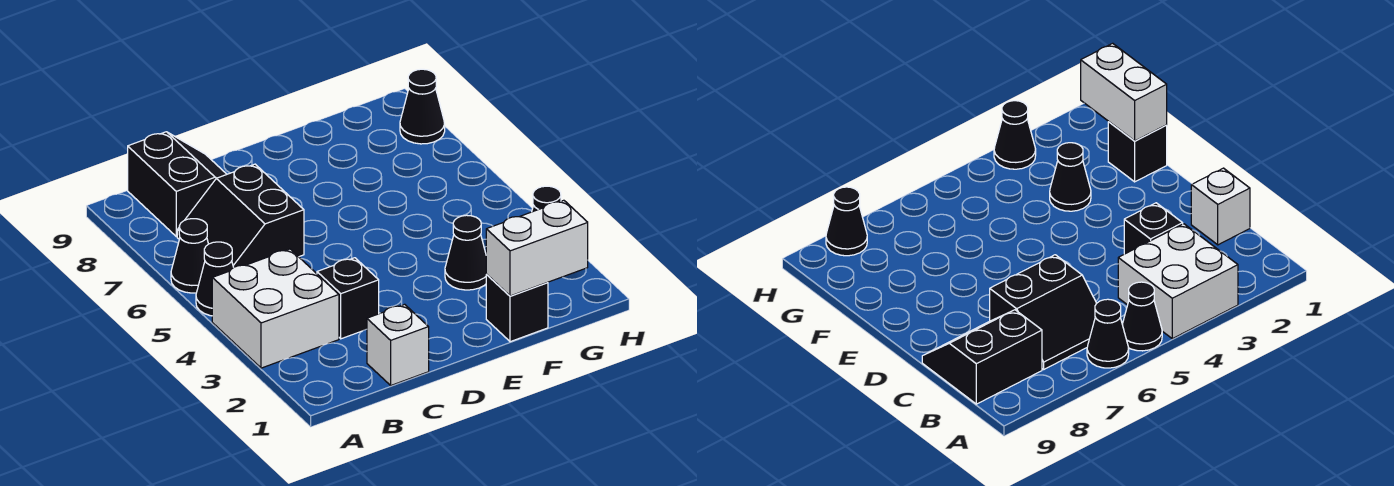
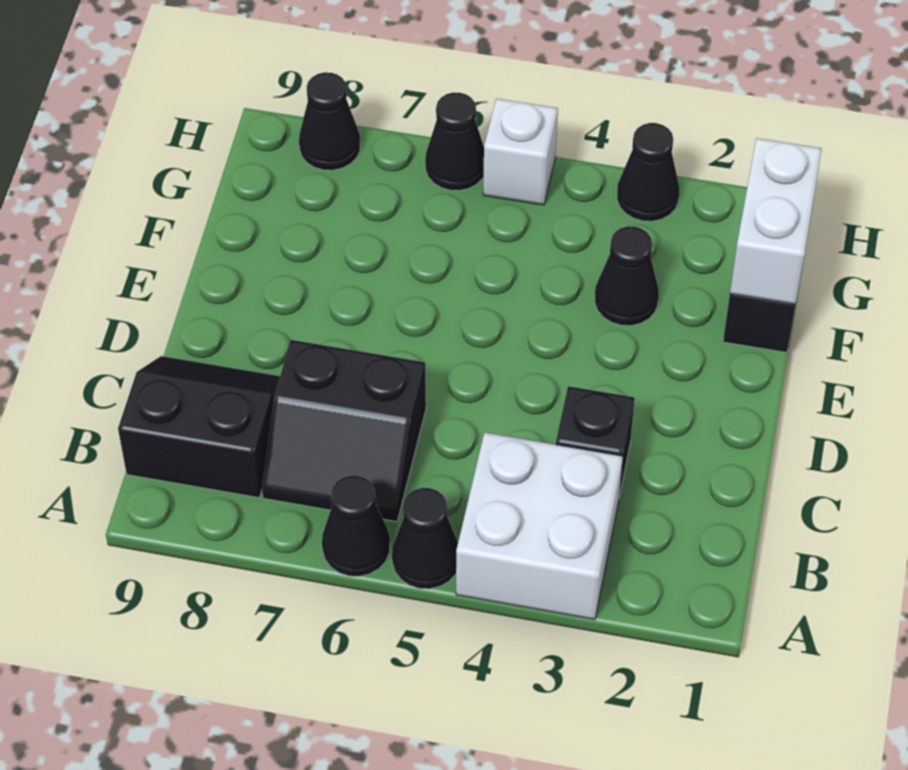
white brick C1 level 1 -> white brick H5 level 1
none -> black cone H6 level 1

